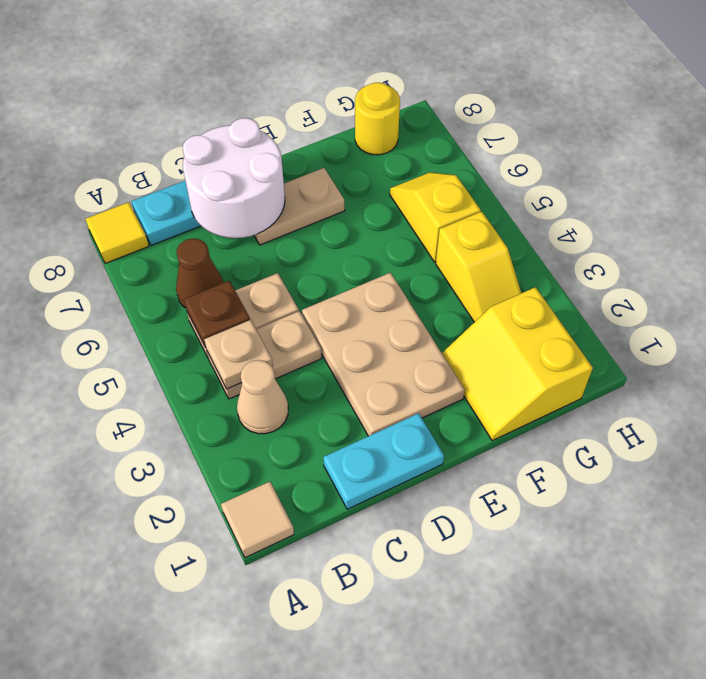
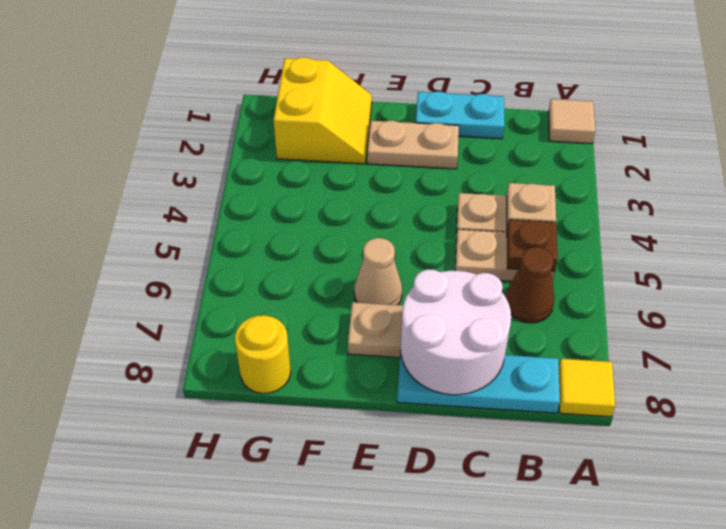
tan cone B3 level 1 -> tan cone E6 level 1
tan plate D2:E4 level 1 -> tan plate D2:E2 level 1
yellow slope G3:G4 level 1 top 4 -> none
yellow slope G5:G6 level 1 top 5 -> none

